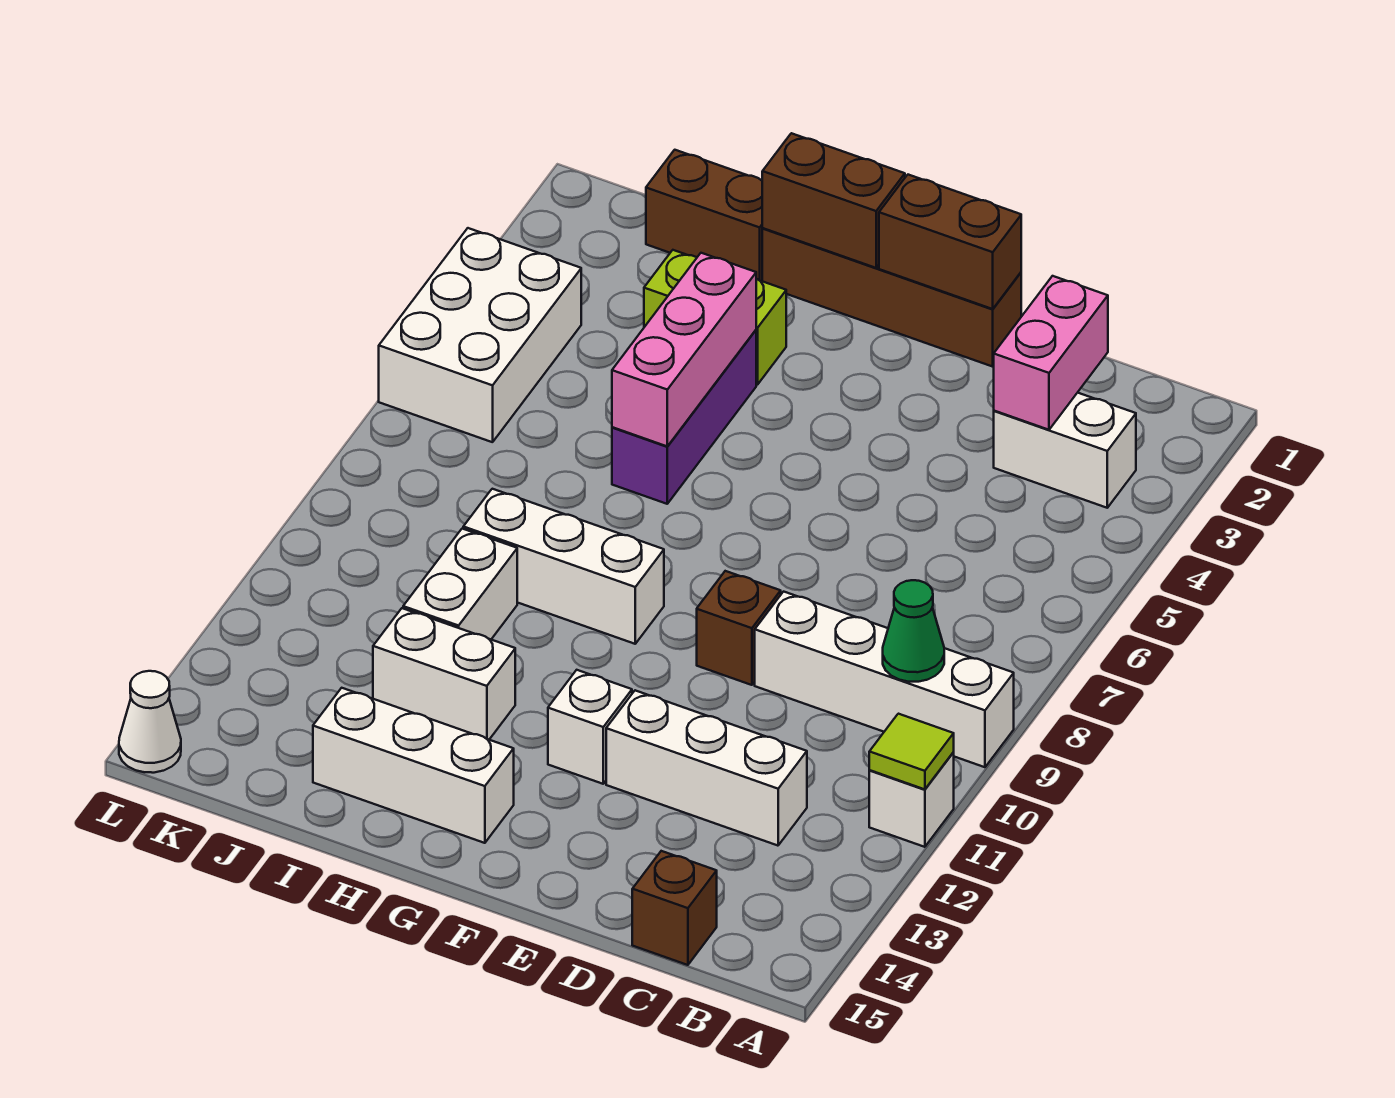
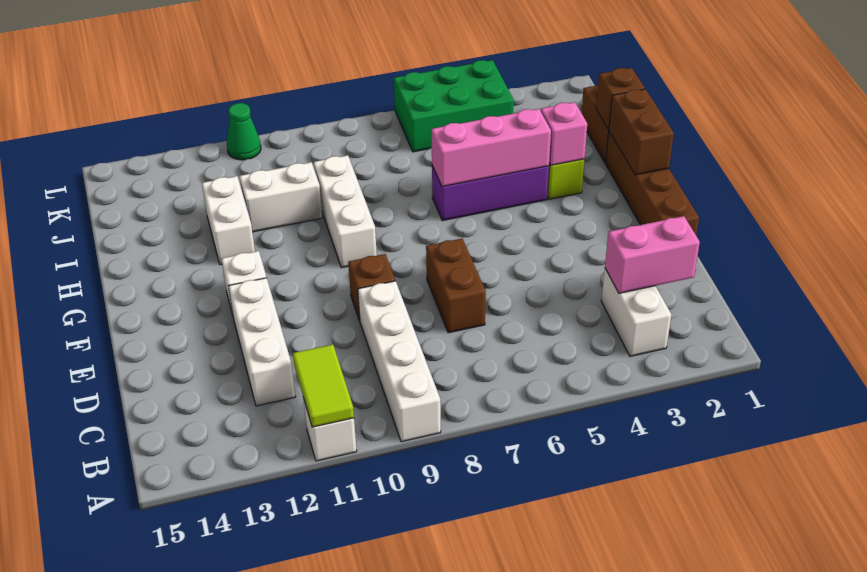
lime tile A11 level 2 -> lime tile A11:B11 level 2
green cone B9 level 2 -> green cone L11 level 1
brown brick C15 level 1 -> brown brick I1 level 2
brown brick E1:F1 level 2 -> brown brick D7:E7 level 1
white brick G14:I14 level 1 -> none
none -> pink brick H3 level 2
white brick K4:L6 level 1 -> green brick K4:L6 level 1
white cone L15 level 1 -> none

